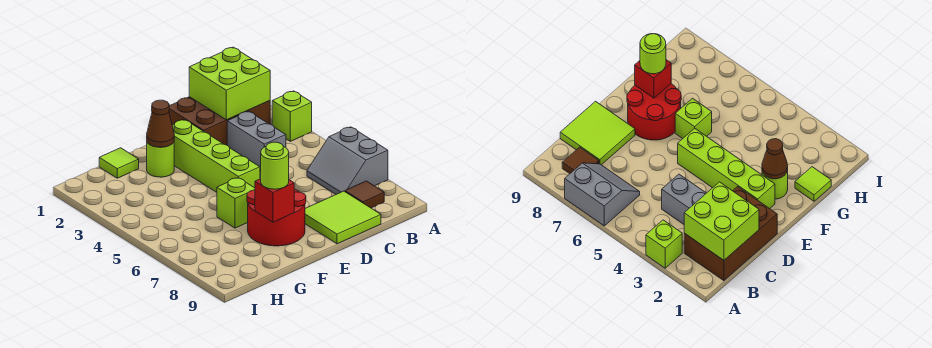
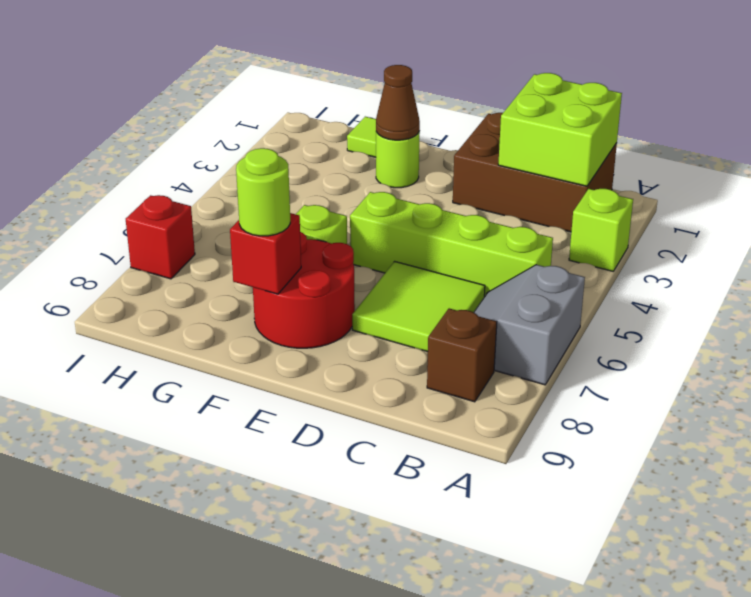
brown tile B8 level 1 -> brown brick B8 level 1
grey brick C3:C4 level 1 -> none
lime tile C8:D9 level 1 -> lime tile C6:D7 level 1
lime brick E2:E5 level 1 -> lime brick B5:E5 level 1
none -> red brick I7 level 1

